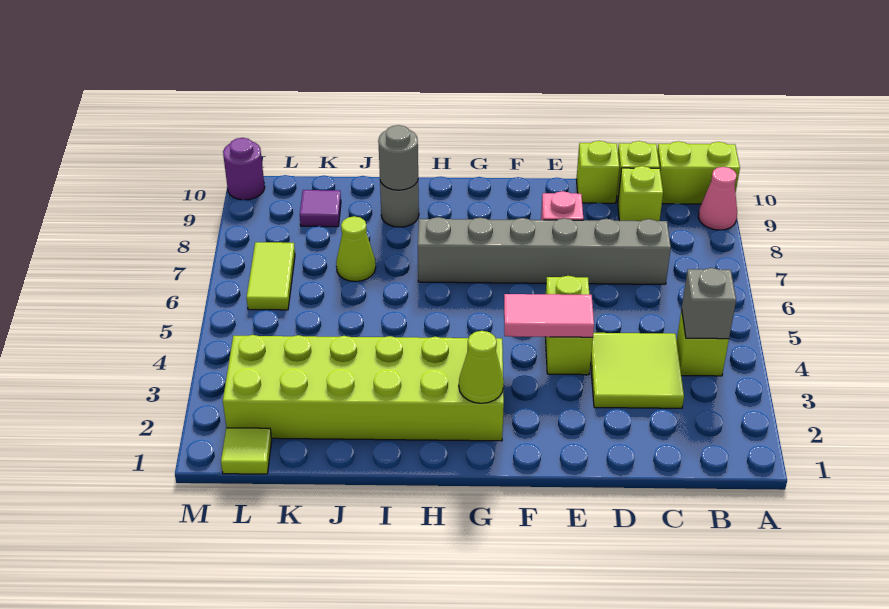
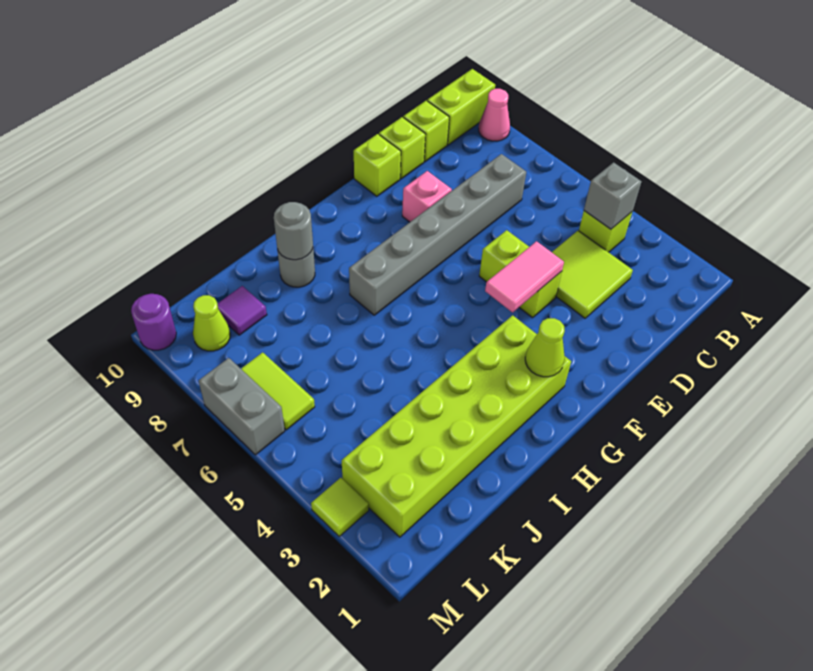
lime brick C9 level 1 -> lime brick E10 level 1
lime cone J7 level 1 -> lime cone L9 level 1
lime tile L1 level 1 -> lime tile M3 level 1
none -> grey brick M6:M7 level 1

